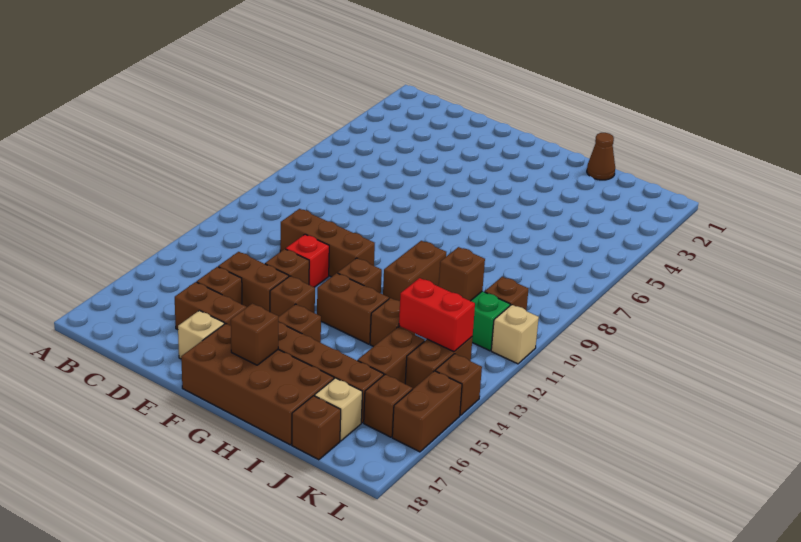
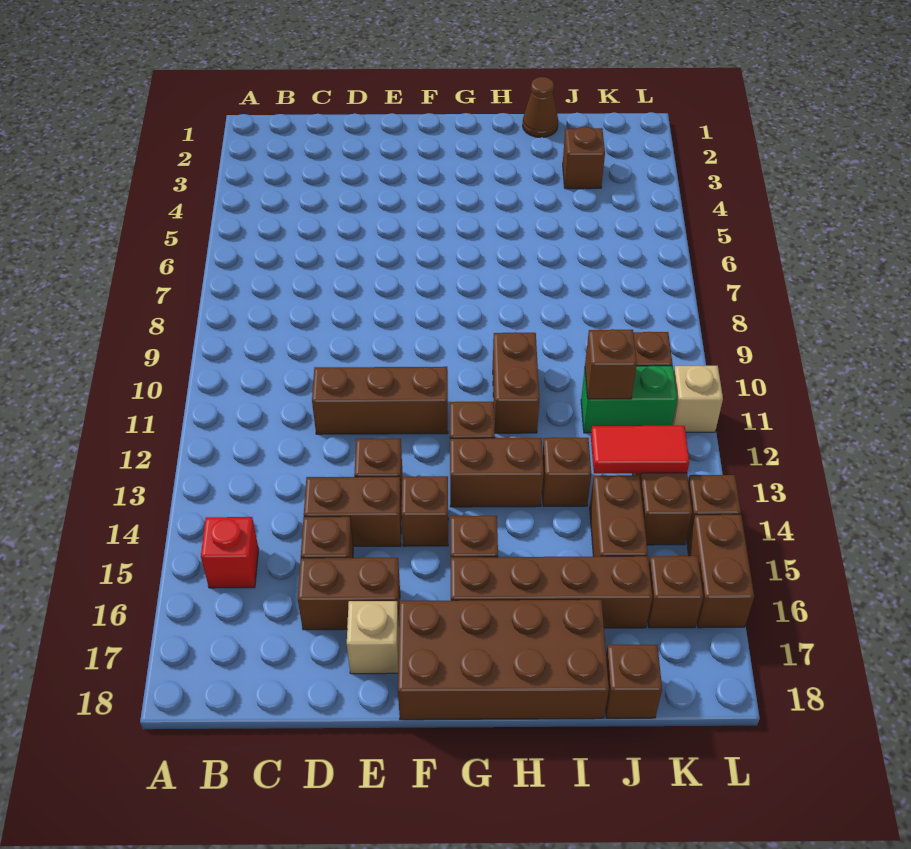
red brick E12 level 1 -> red brick B15 level 1
brown brick G17 level 2 -> brown brick J3 level 1
red brick J13:K13 level 2 -> red tile J13:K13 level 2
tan brick J17 level 1 -> none

